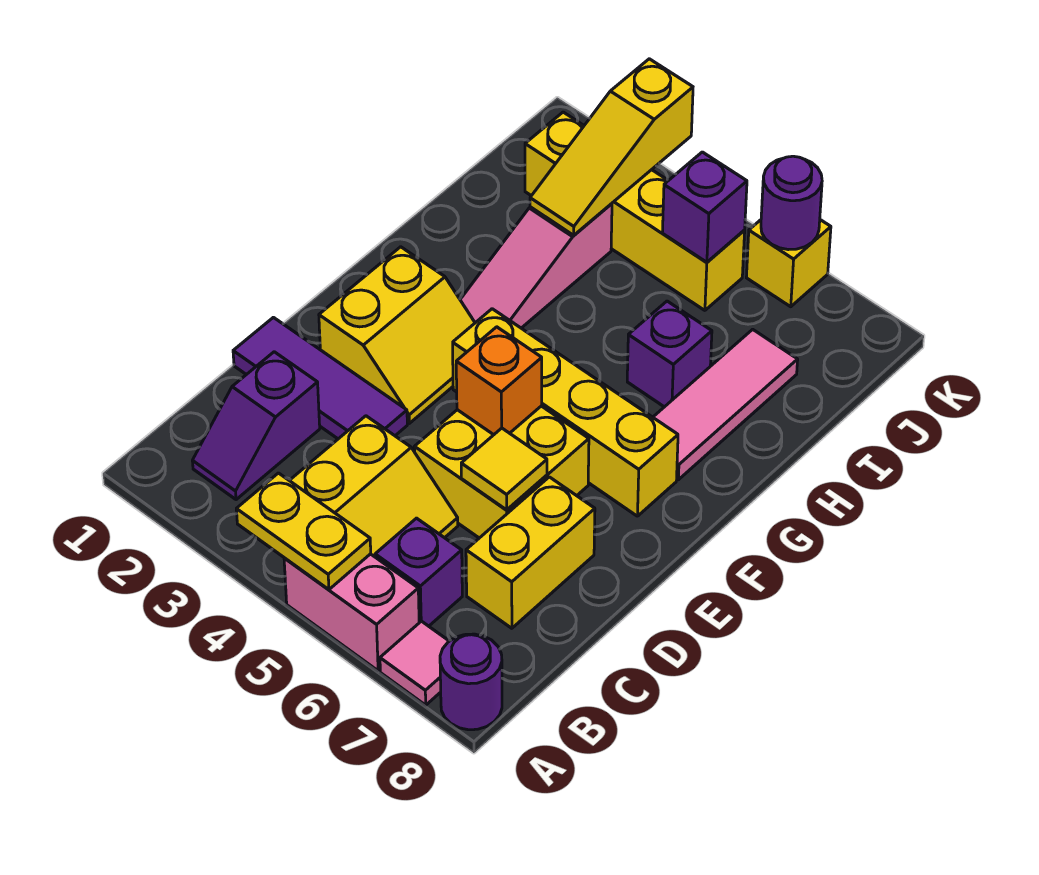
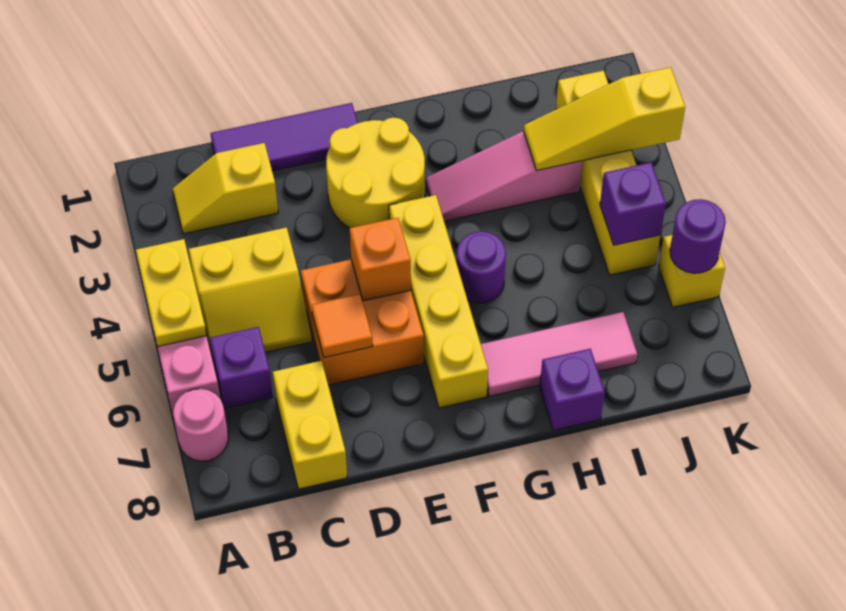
pink tile A7 level 1 -> pink round brick A7 level 1
purple round brick A8 level 1 -> purple round brick G5 level 1
purple slope B2:C2 level 1 top C -> yellow slope B2:C2 level 1 top C
yellow brick C7:D7 level 1 -> yellow brick C7:C8 level 1
purple tile D1:D3 level 1 -> purple tile C1:E1 level 1
yellow brick D5:E6 level 1 -> orange brick D5:E6 level 1
yellow tile D6 level 2 -> orange tile D6 level 2
yellow slope E2:F3 level 1 top 2 -> yellow round brick E2:F3 level 1
purple brick H6 level 1 -> purple brick H8 level 1

